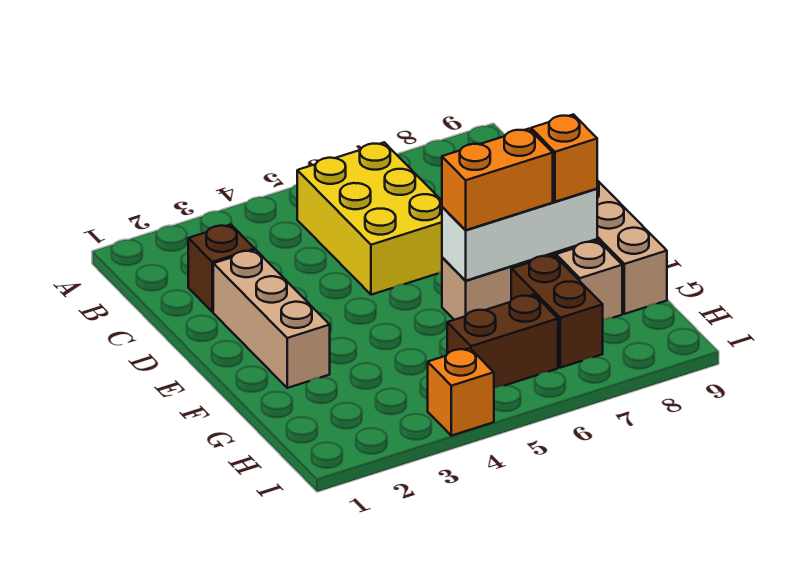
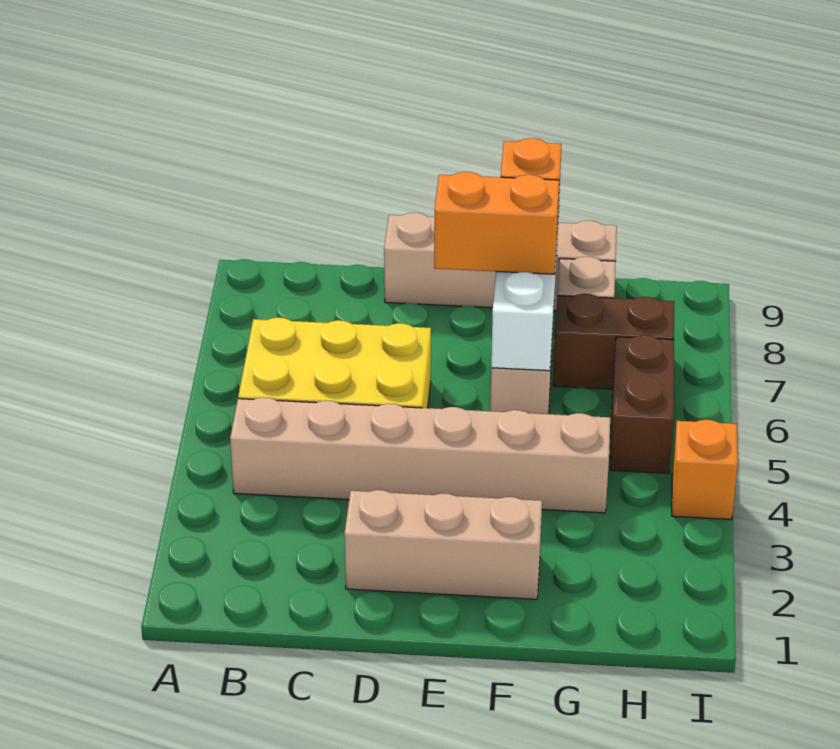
none -> tan brick B4:G4 level 1
brown brick C2 level 1 -> none
orange brick F6:F7 level 3 -> orange brick E7:F7 level 3

